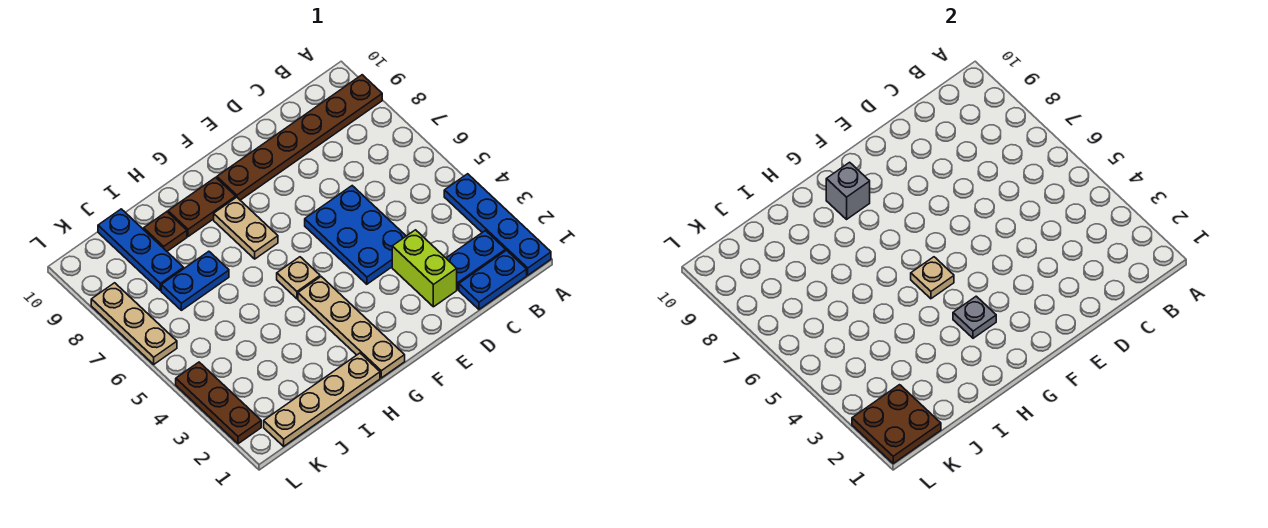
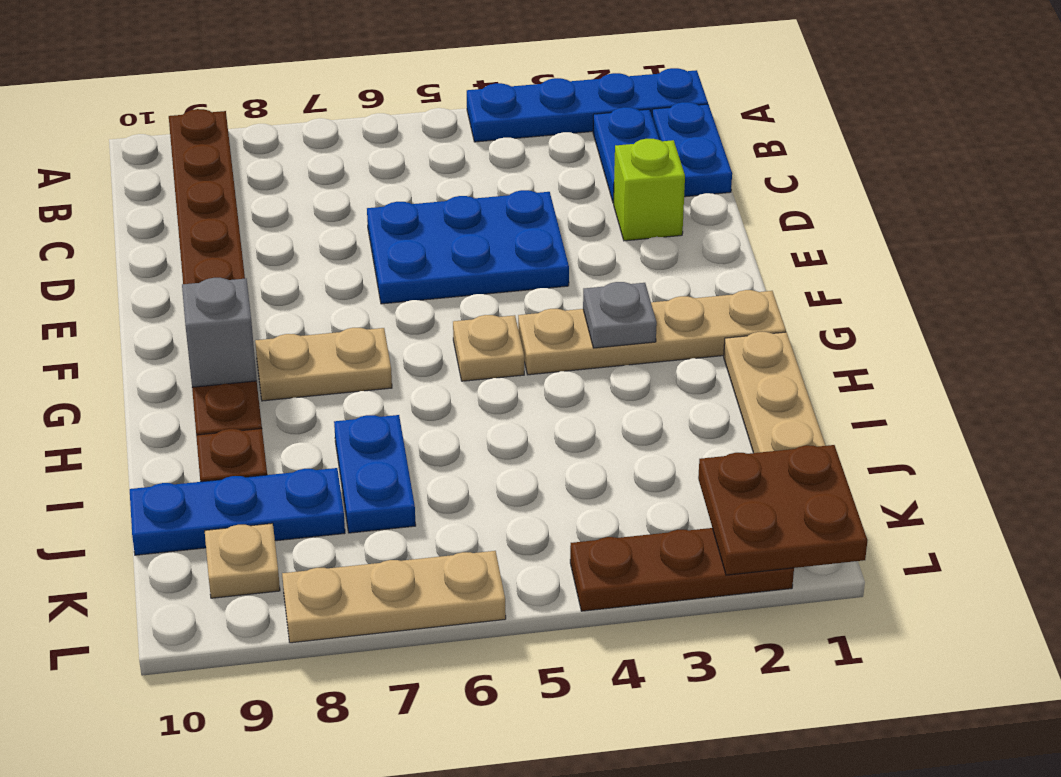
lime brick D2:D3 level 1 -> lime brick D2 level 1
tan plate G5 level 2 -> tan plate K9 level 1

